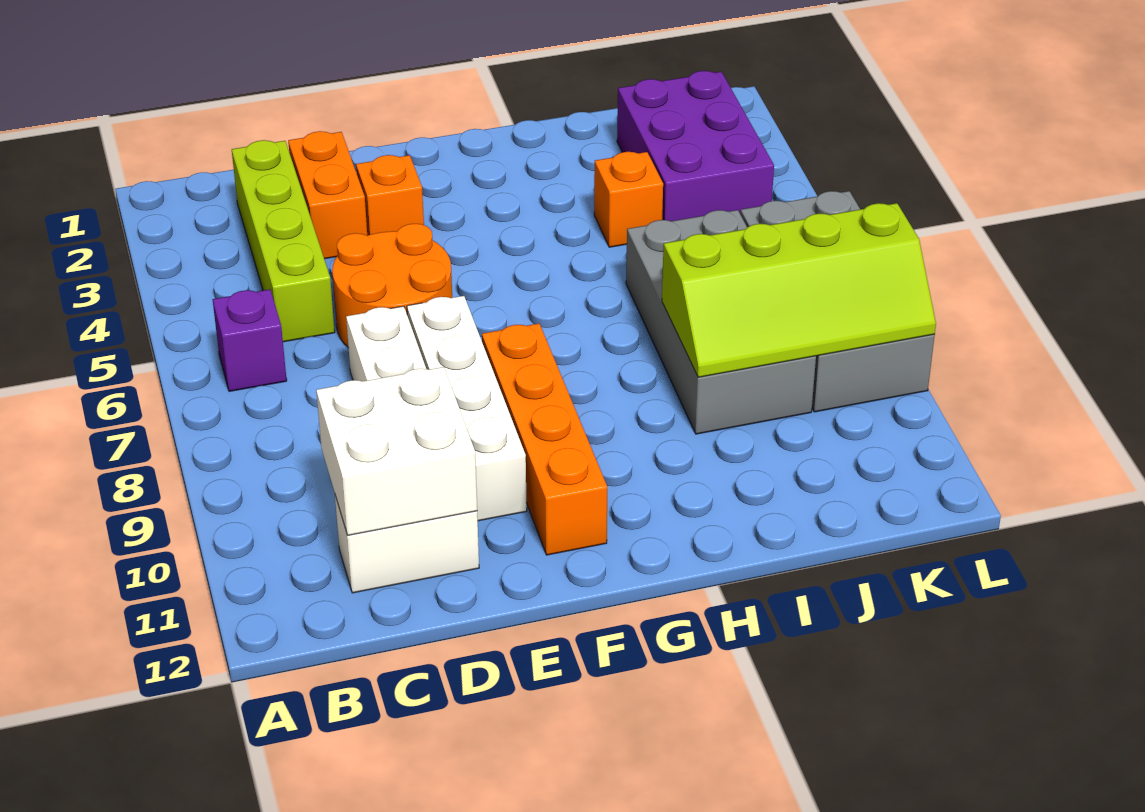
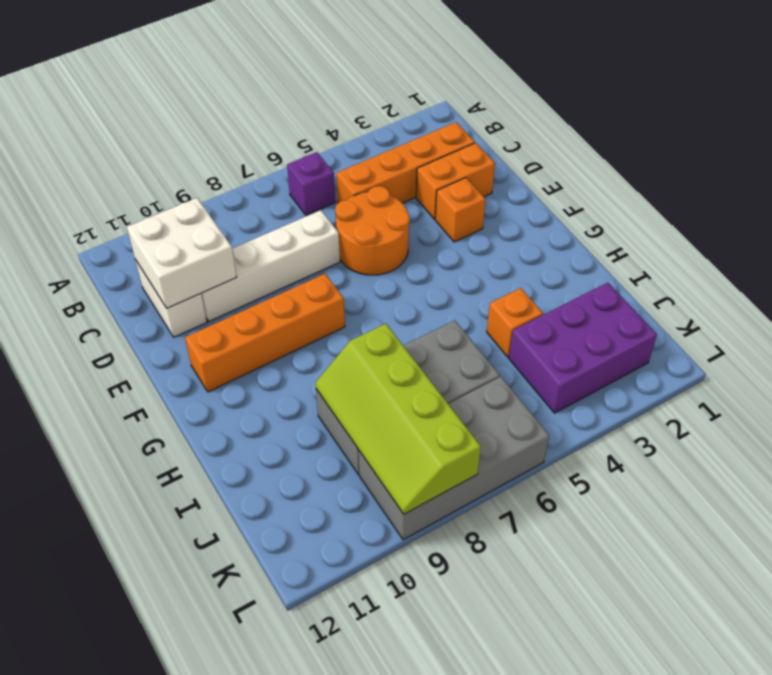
lime brick C2:C5 level 1 -> orange brick C2:C5 level 1
white brick E7:E10 level 1 -> none

